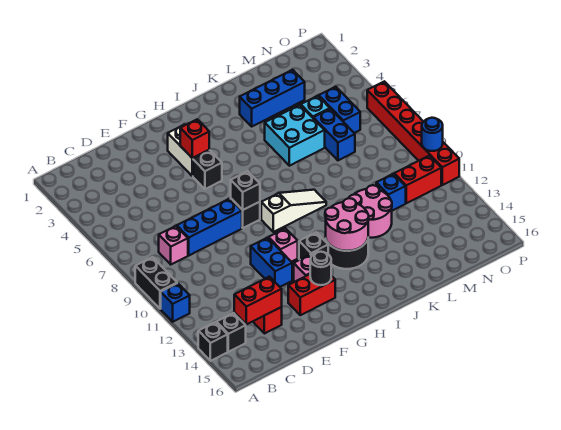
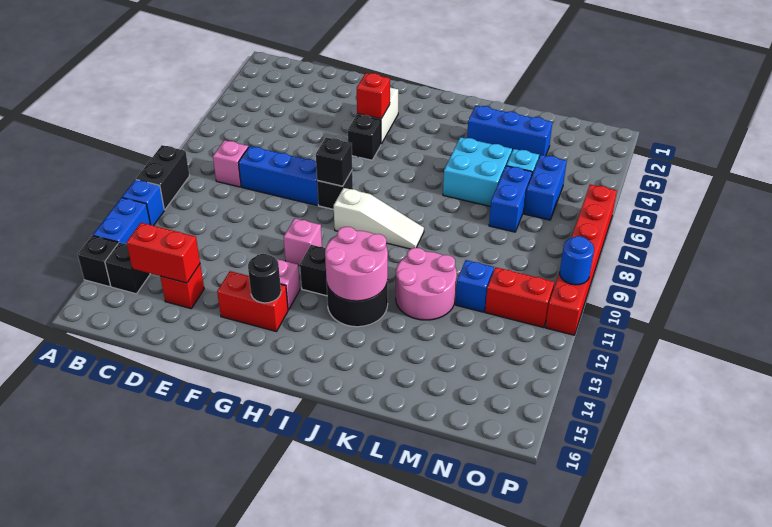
blue brick F11:F12 level 1 -> blue brick A12:A13 level 1

